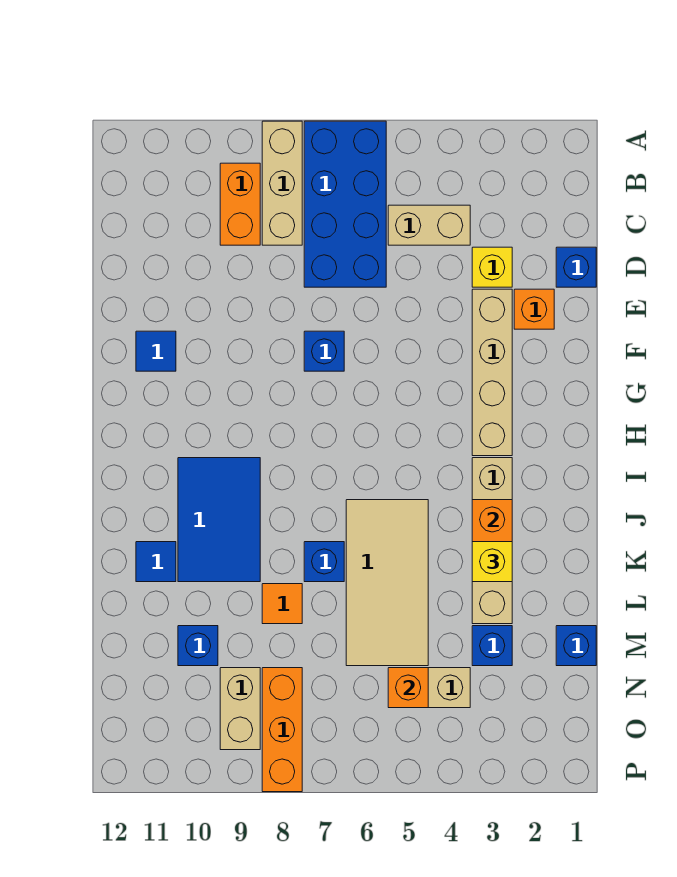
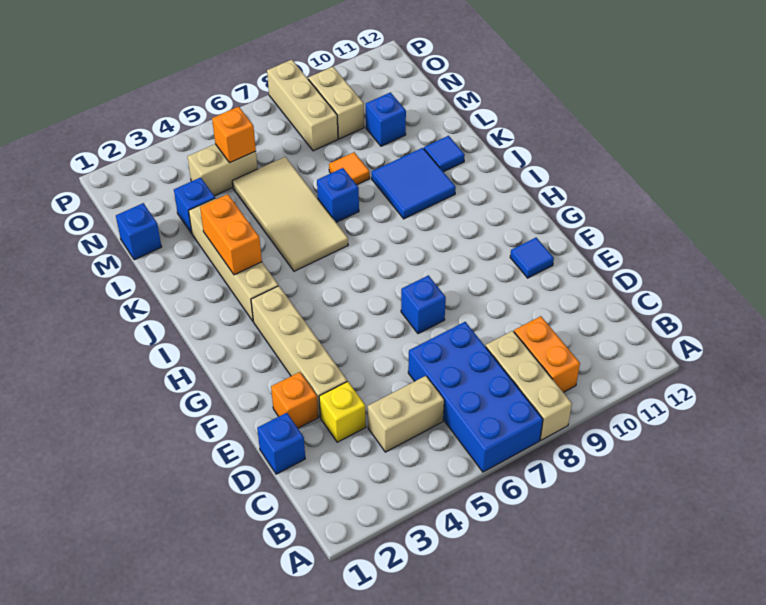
blue tile I9:K10 level 1 -> blue tile J9:K10 level 1
yellow brick K3 level 3 -> none
orange brick N8:P8 level 1 -> tan brick N8:P8 level 1

